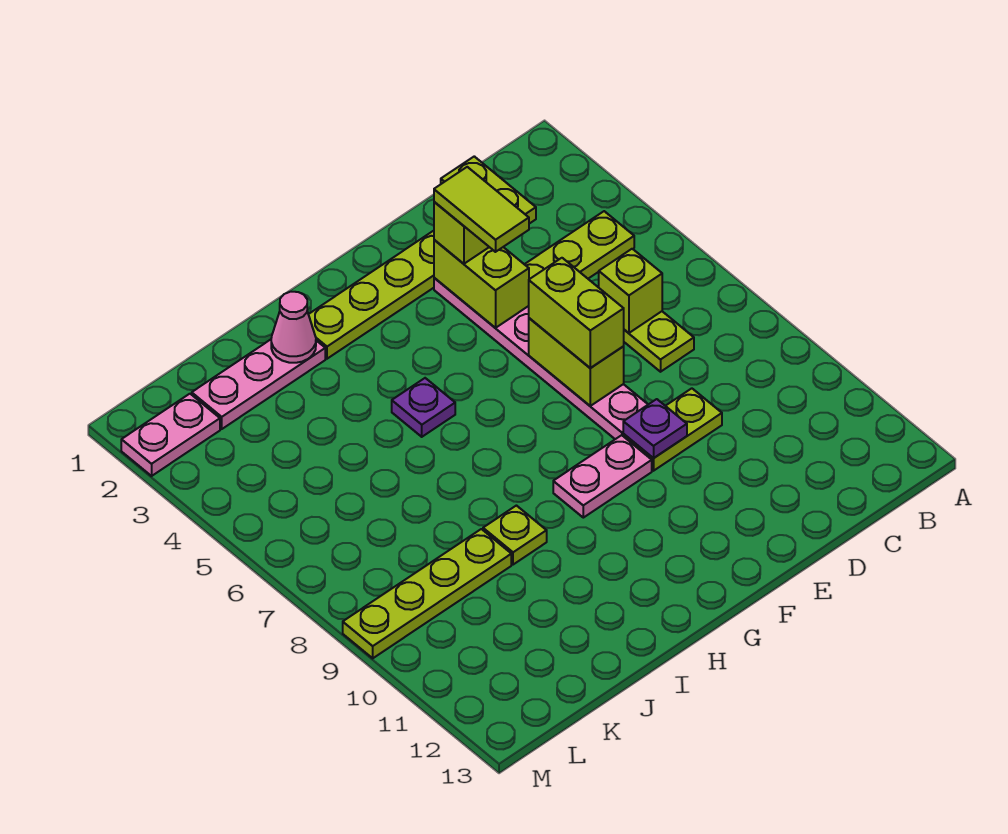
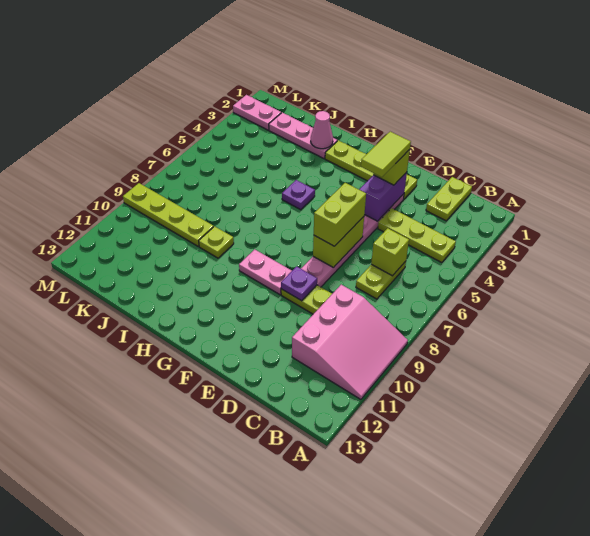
none -> pink slope A9:C11 level 1 top C
lime brick E3:E4 level 2 -> purple brick E3:E4 level 2

